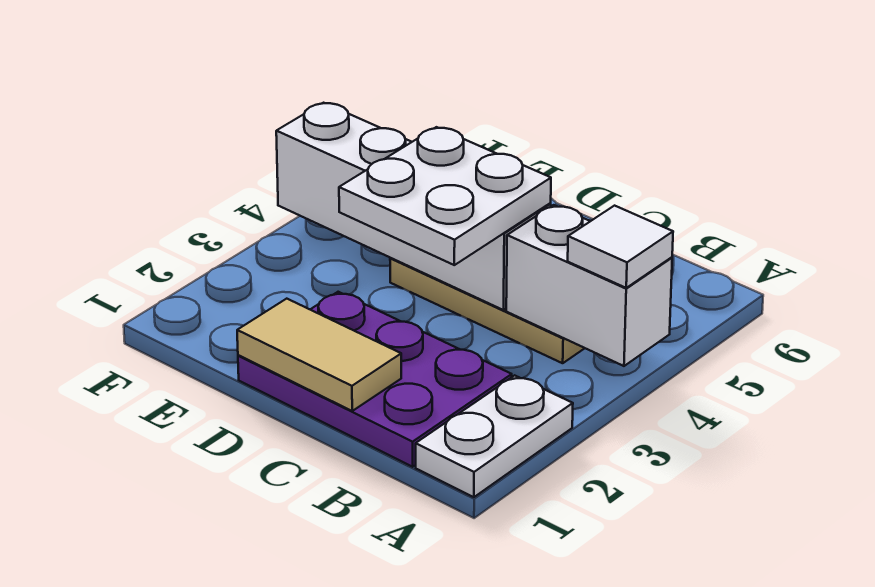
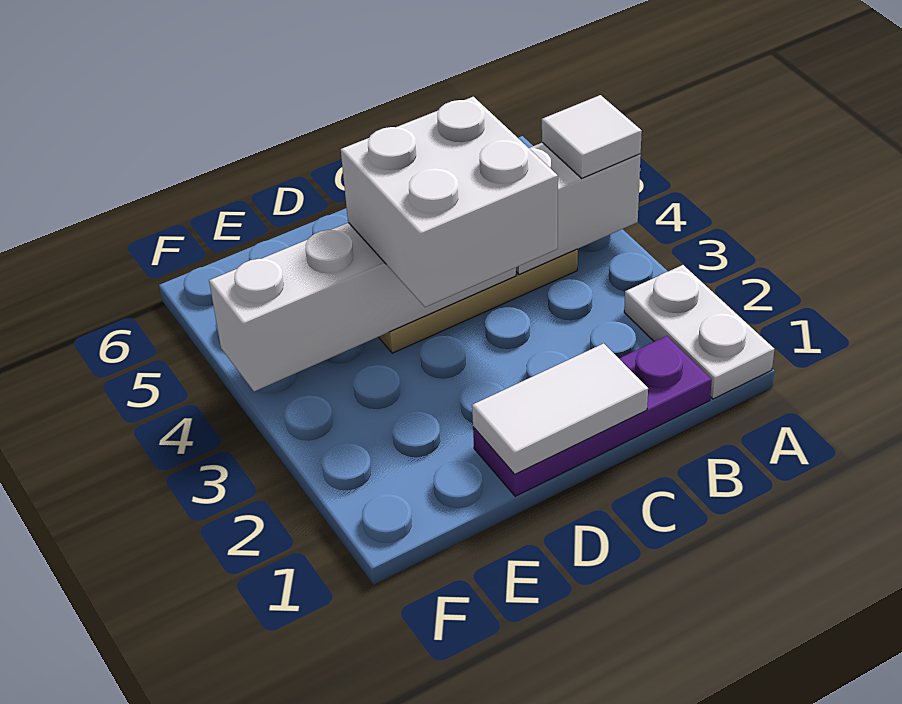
purple plate B1:D2 level 1 -> purple plate B1:D1 level 1
tan tile C1:D1 level 2 -> white tile C1:D1 level 2
white plate C3:D4 level 3 -> white brick C3:D4 level 3

